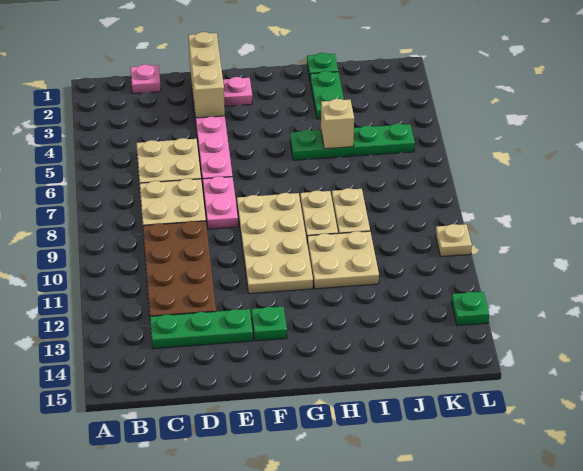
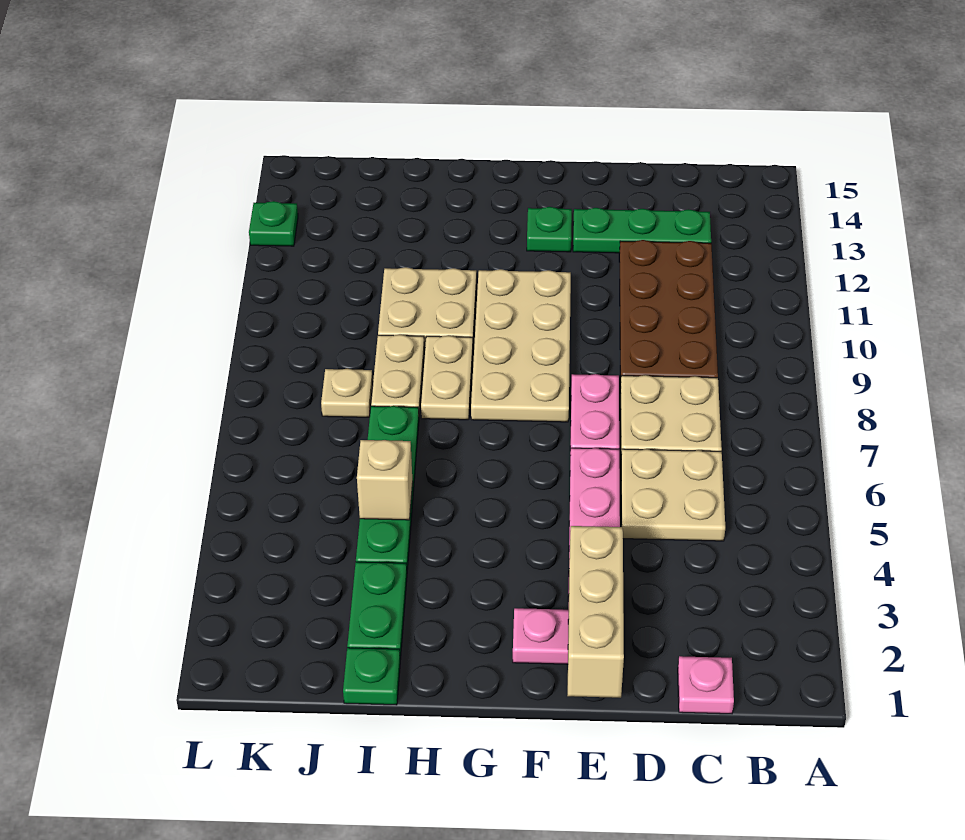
green plate H5:K5 level 1 -> green plate I4:I7 level 1
tan plate L10 level 1 -> tan plate J8 level 1

